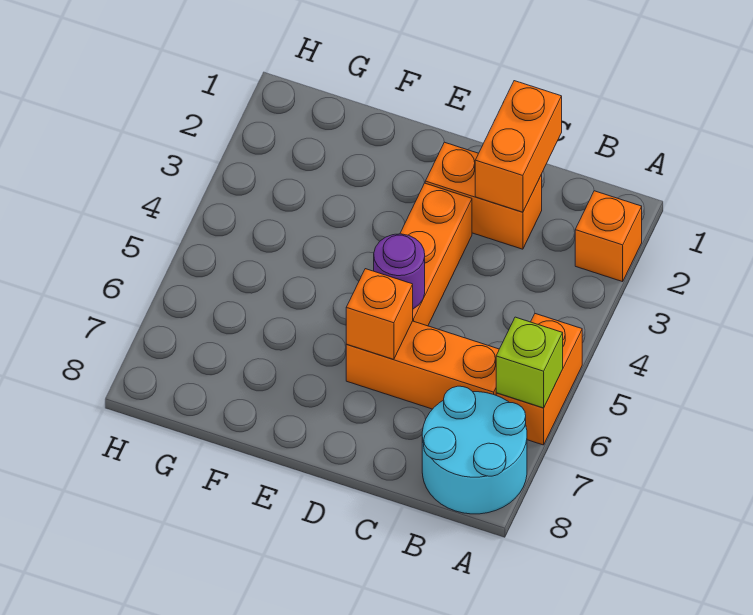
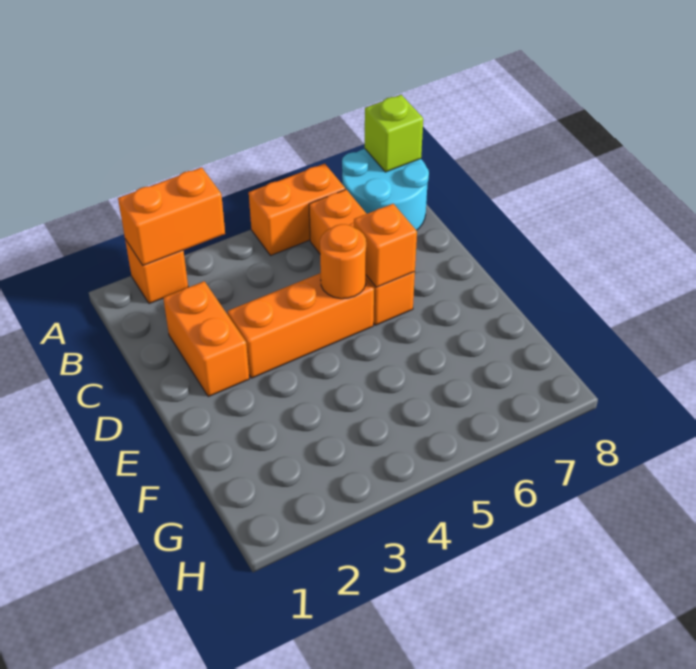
lime brick A6 level 2 -> lime brick A8 level 2
orange brick C1:C2 level 2 -> orange brick A2:A3 level 2
purple round brick D5 level 2 -> orange round brick D5 level 2

